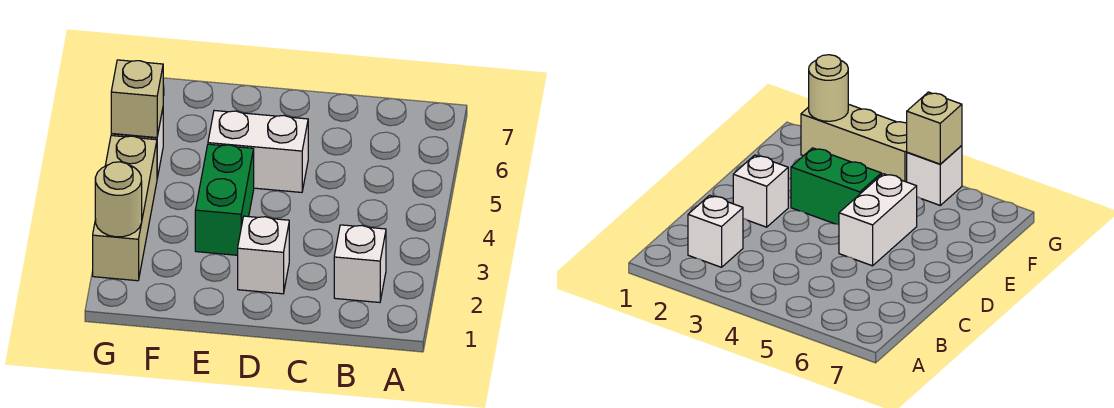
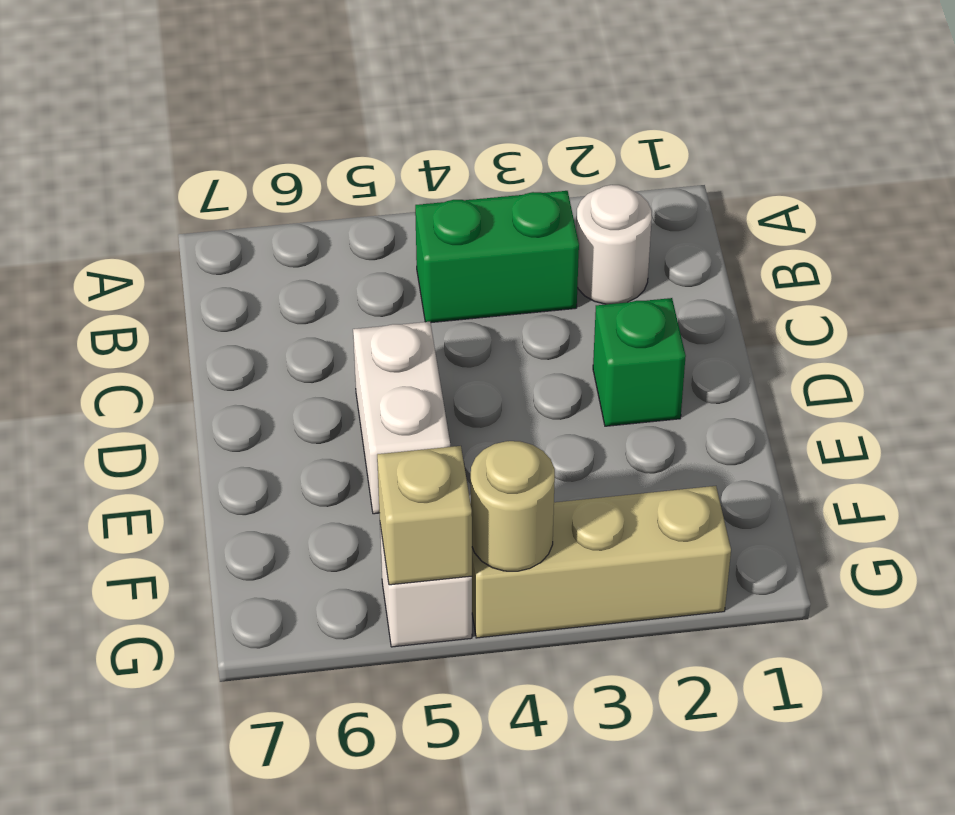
white brick B2 level 1 -> white round brick B2 level 1
white brick D2 level 1 -> green brick D2 level 1
green brick E3:E4 level 1 -> green brick B3:B4 level 1
tan round brick G2 level 2 -> tan round brick G4 level 2

